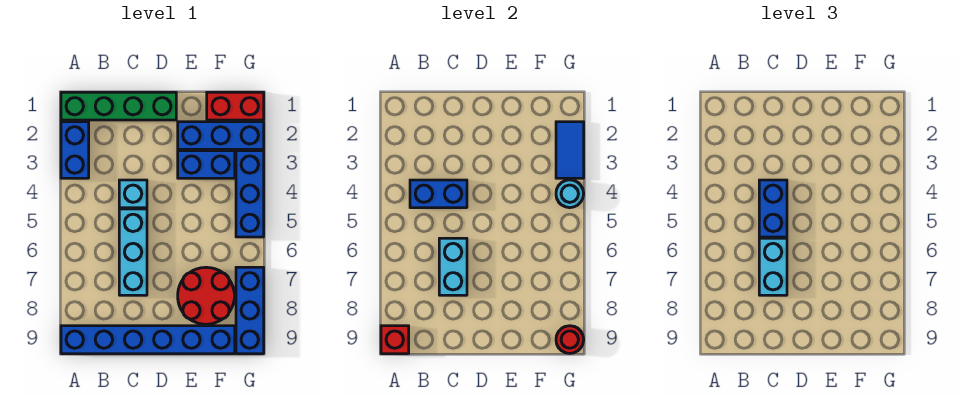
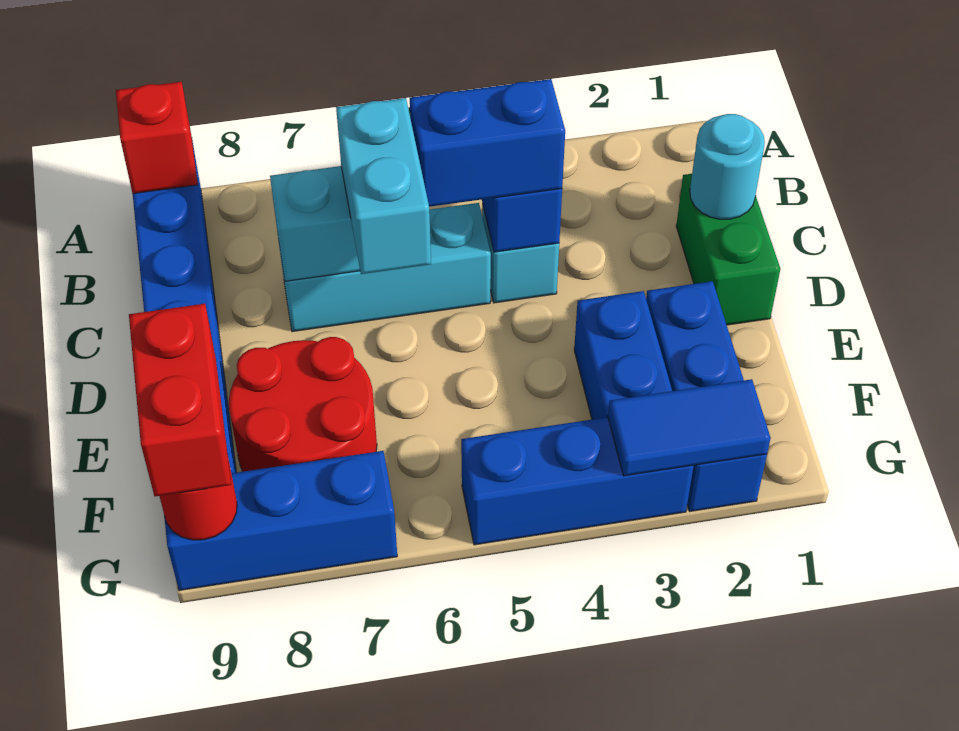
green brick A1:D1 level 1 -> green brick C1:D1 level 1
blue brick A2:A3 level 1 -> none
cyan brick C6:C7 level 3 -> cyan brick C6:D6 level 3
red brick F1:G1 level 1 -> red brick F9:G9 level 3
cyan round brick G4 level 2 -> cyan round brick C1 level 2

